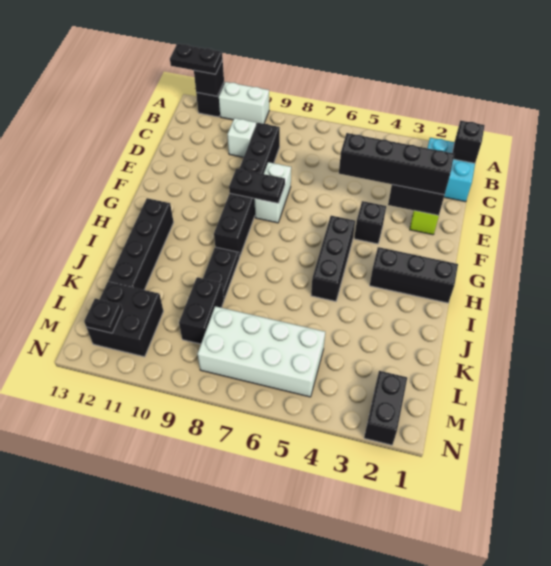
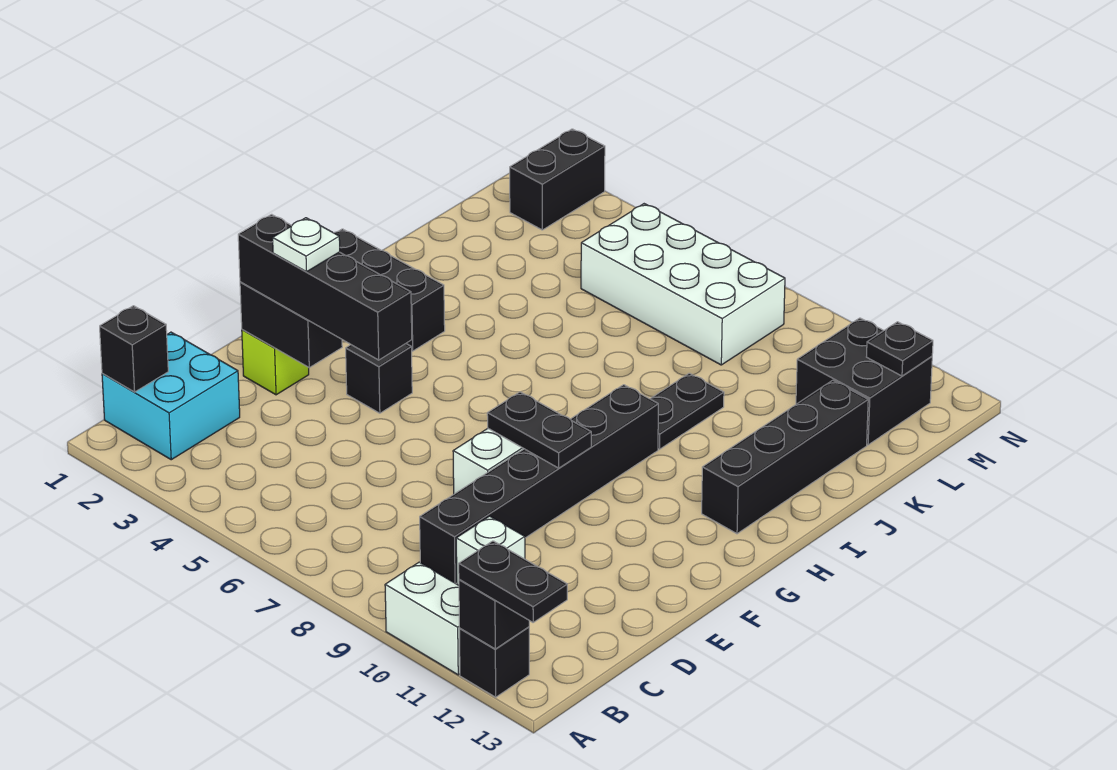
none -> white plate E3 level 4
black brick G5:I5 level 1 -> none
black brick K9:L9 level 1 -> none

